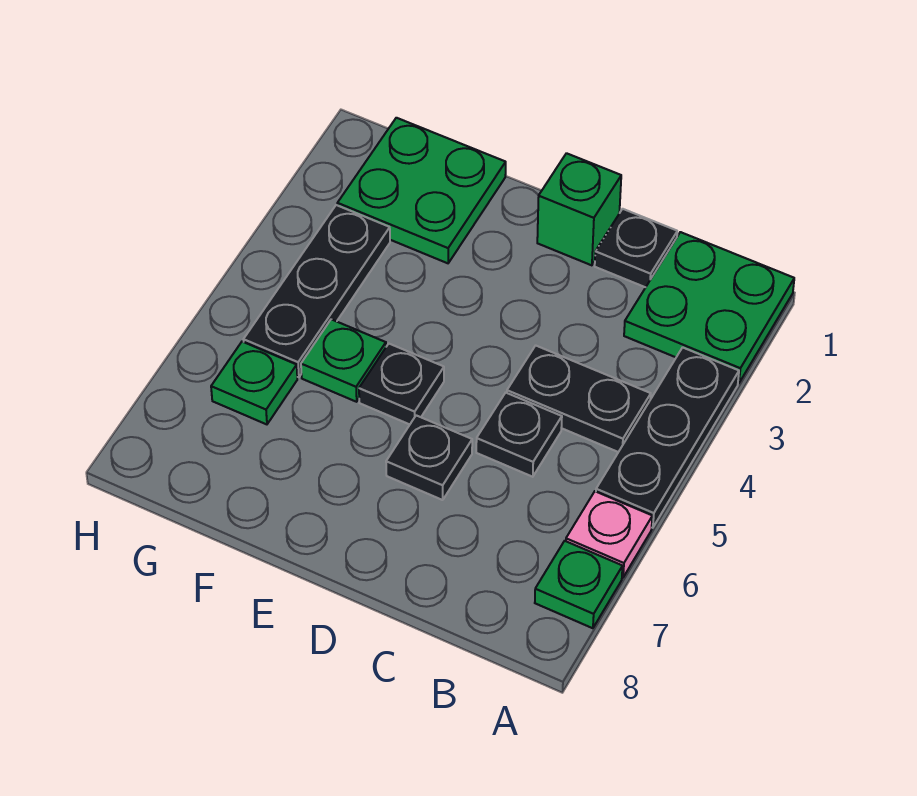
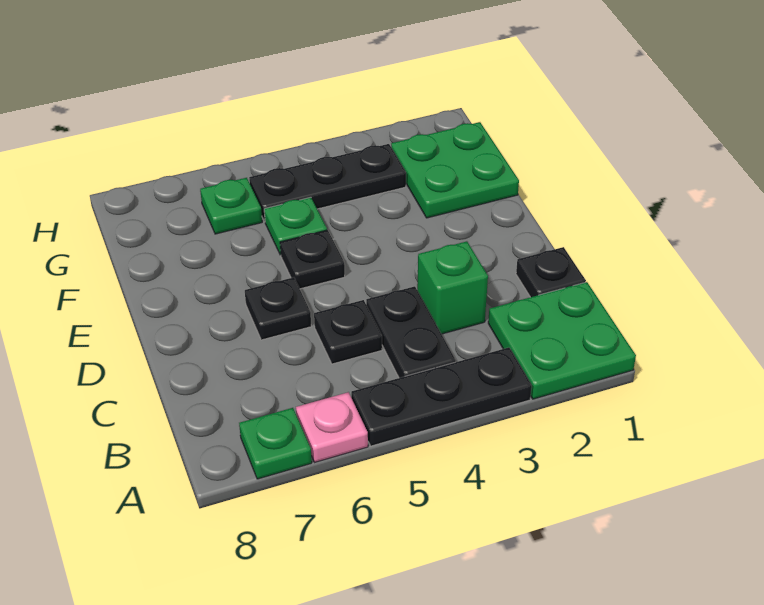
green brick D1 level 1 -> green brick C3 level 1

